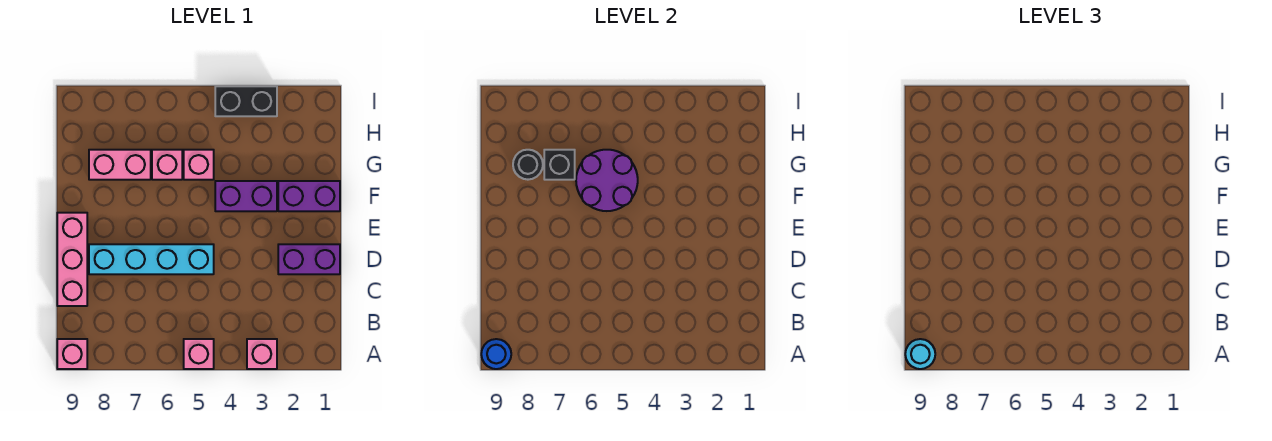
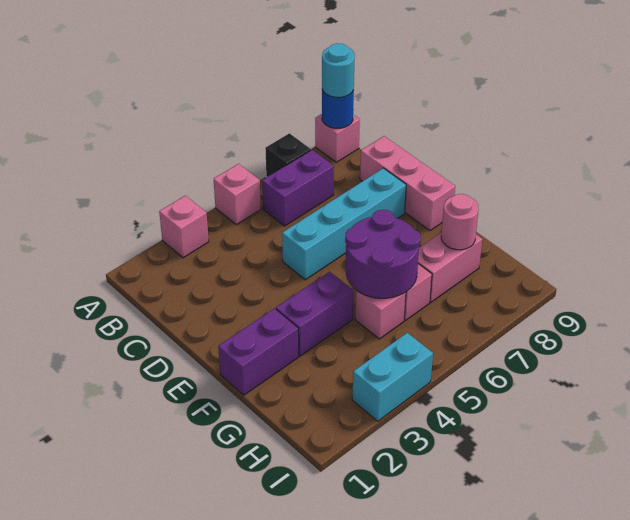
purple brick D1:D2 level 1 -> purple brick B6:B7 level 1
black brick G7 level 2 -> black brick A7 level 1
black round brick G8 level 2 -> pink round brick G8 level 2
black brick I3:I4 level 1 -> cyan brick I3:I4 level 1

